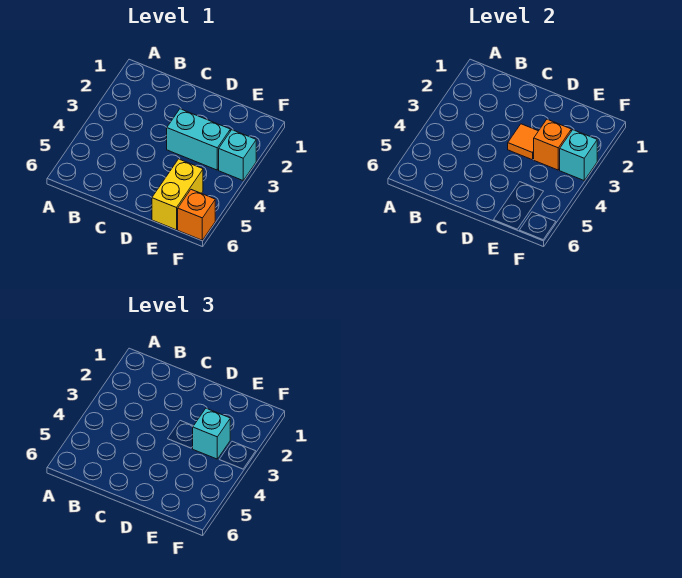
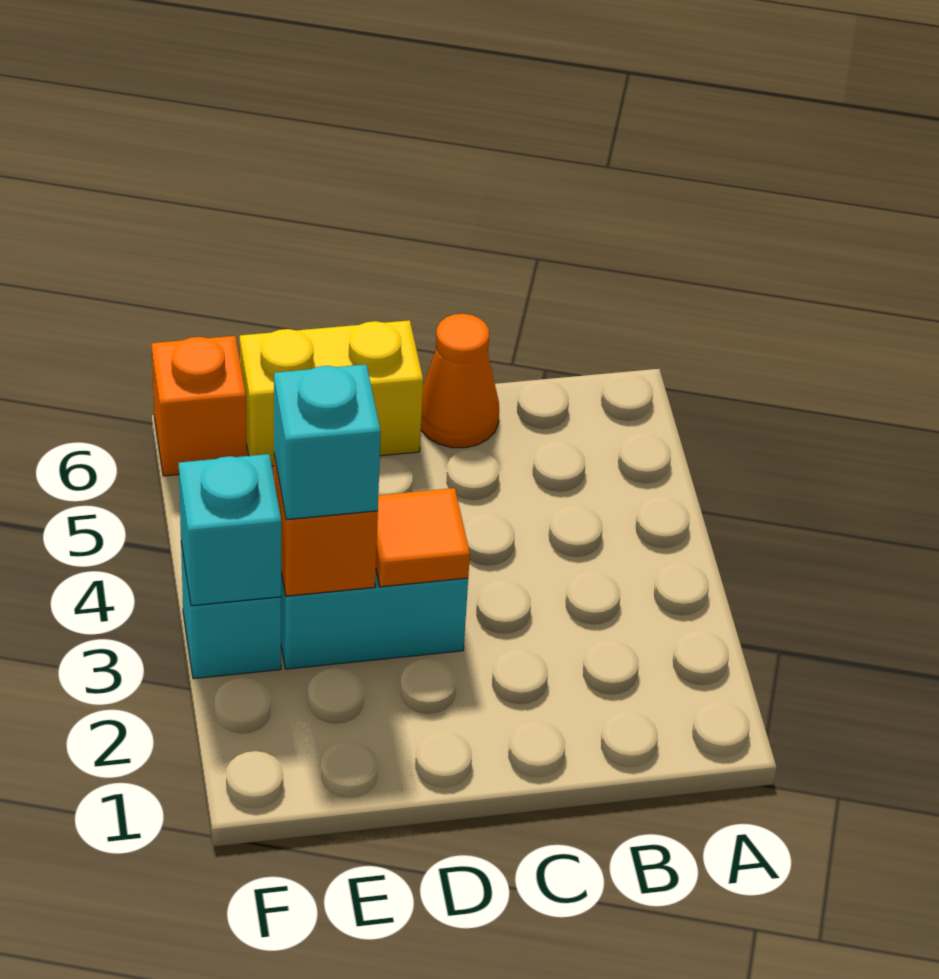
none -> orange cone C6 level 1
yellow brick E5:E6 level 1 -> yellow brick D6:E6 level 1

